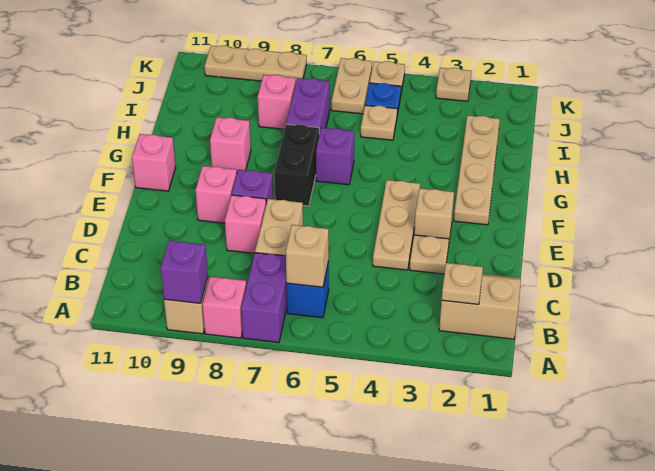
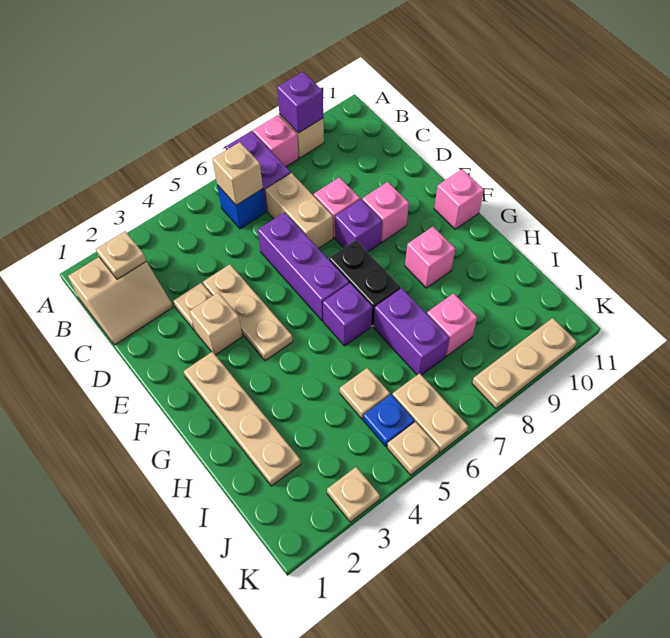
none -> purple brick D6:F6 level 1

